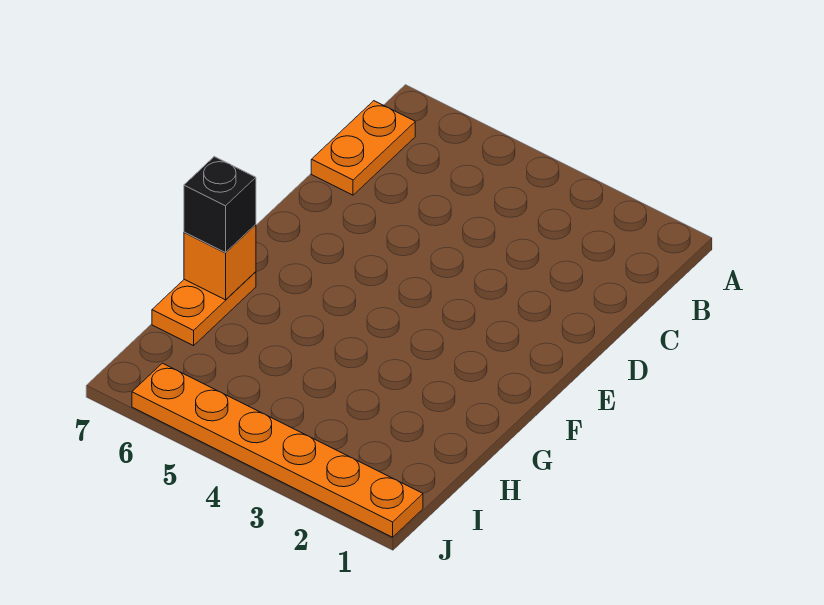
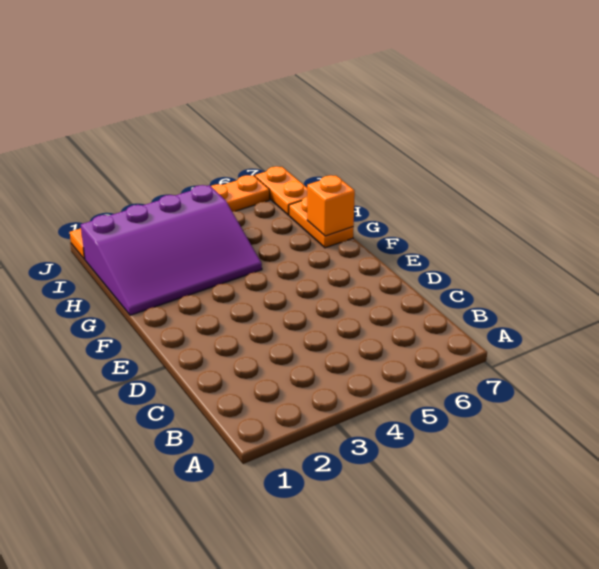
orange plate B7:C7 level 1 -> orange plate I7:J7 level 1
none -> purple slope G1:I4 level 1 top I
black brick G7 level 3 -> none

